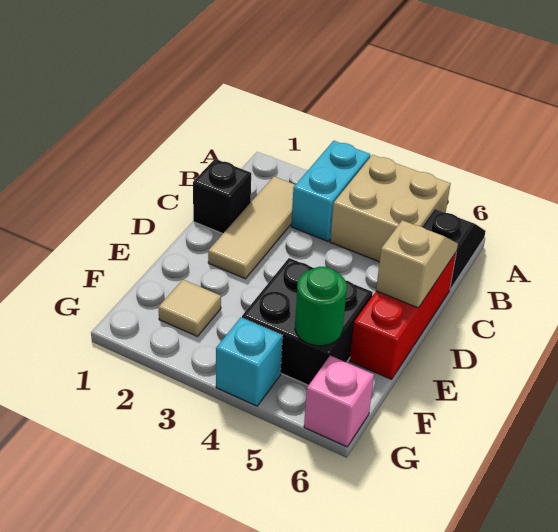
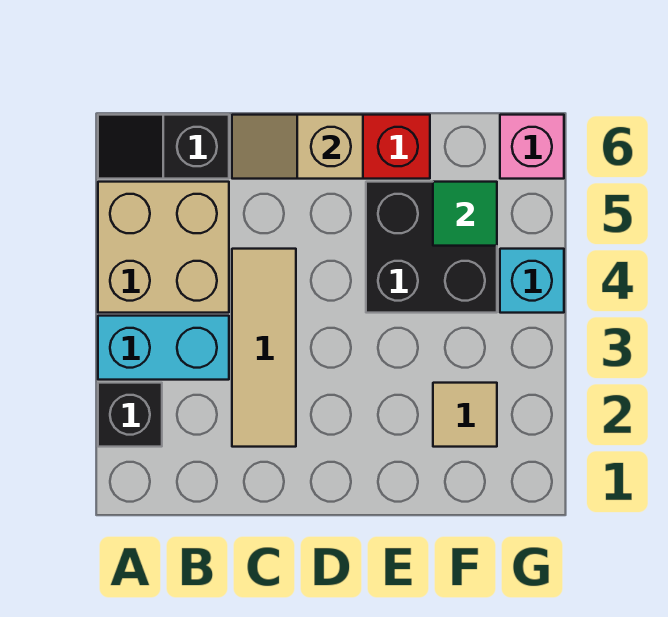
tan tile B2:D2 level 1 -> tan tile C2:C4 level 1
black brick C1 level 1 -> black brick A2 level 1
green round brick F5 level 2 -> green tile F5 level 2

